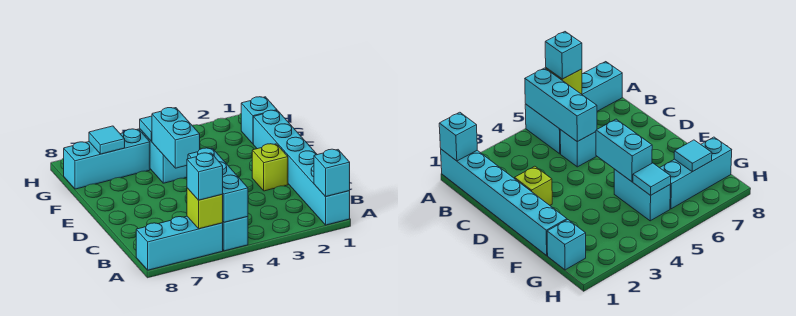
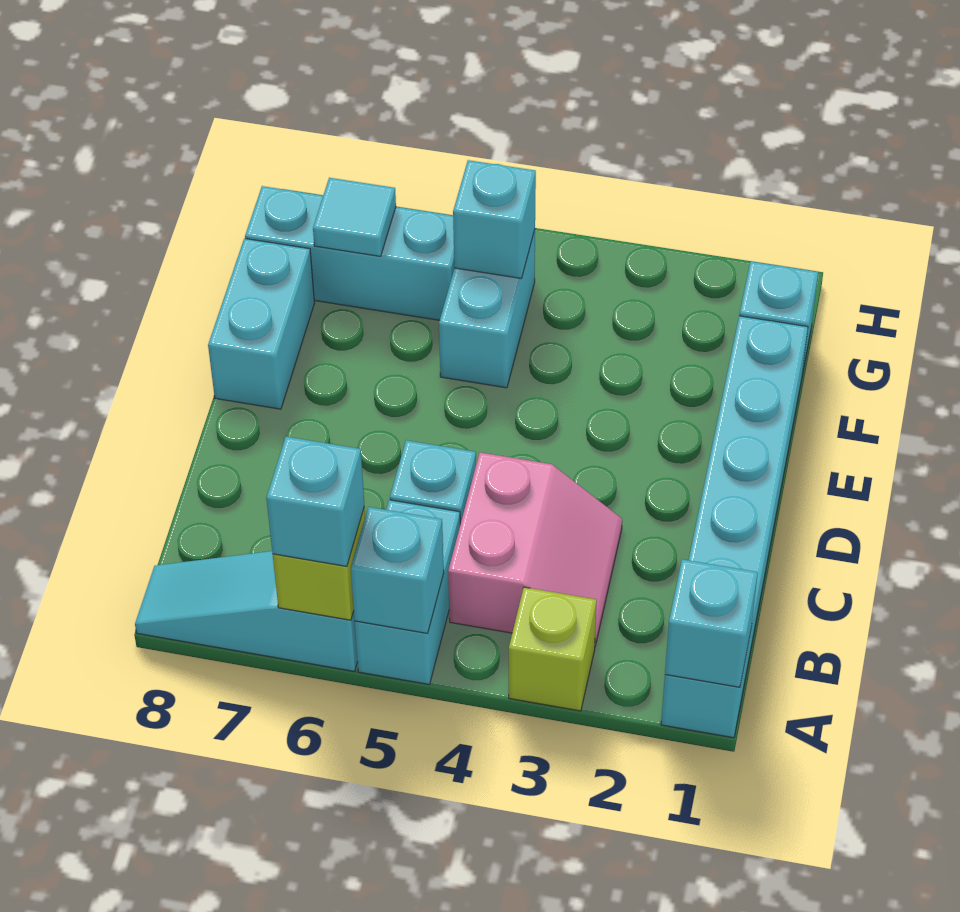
cyan brick A5:C5 level 2 -> cyan brick A5 level 2
cyan brick A6:A8 level 1 -> cyan slope A6:A8 level 1 top 6
none -> pink slope B3:C4 level 1 top 4
lime brick D2 level 1 -> lime brick A3 level 1
cyan brick E5:F5 level 2 -> cyan brick E8:F8 level 1
cyan tile G5 level 2 -> cyan brick G5 level 2

